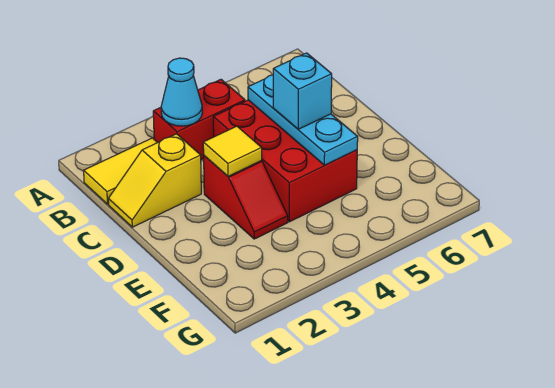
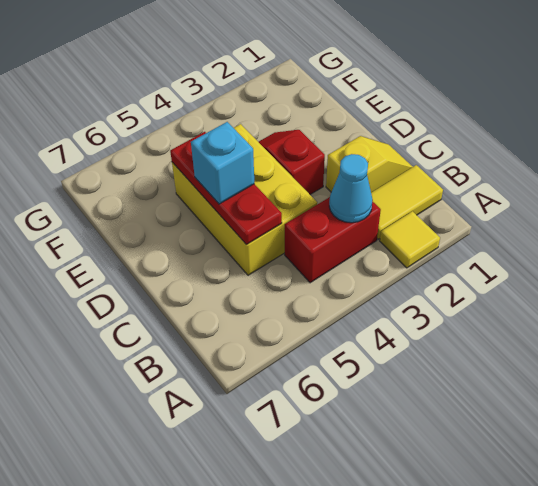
red brick C4:E5 level 1 -> yellow brick C4:E5 level 1
cyan plate C5:E5 level 2 -> red plate C5:E5 level 2
yellow tile D3 level 2 -> yellow tile A2 level 1

